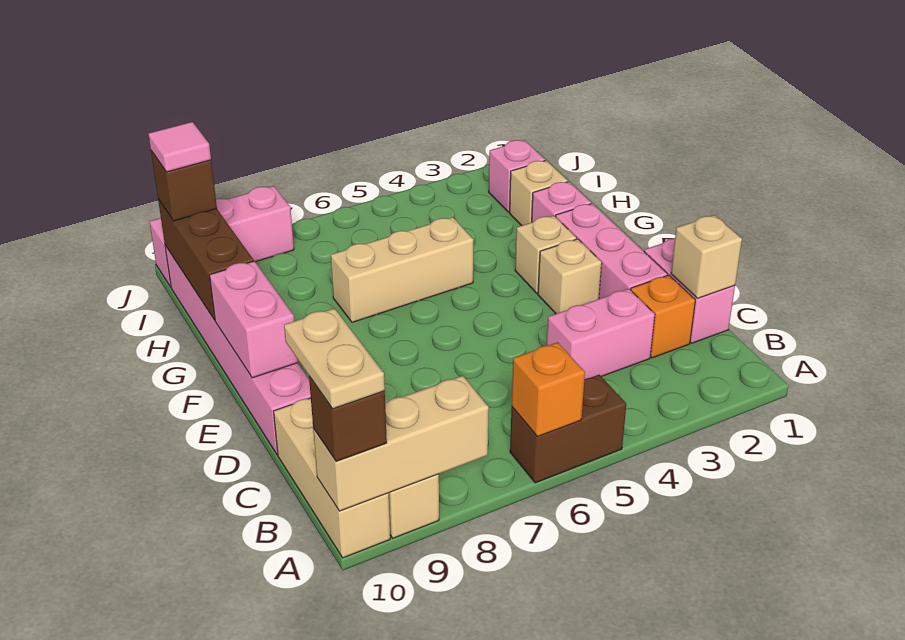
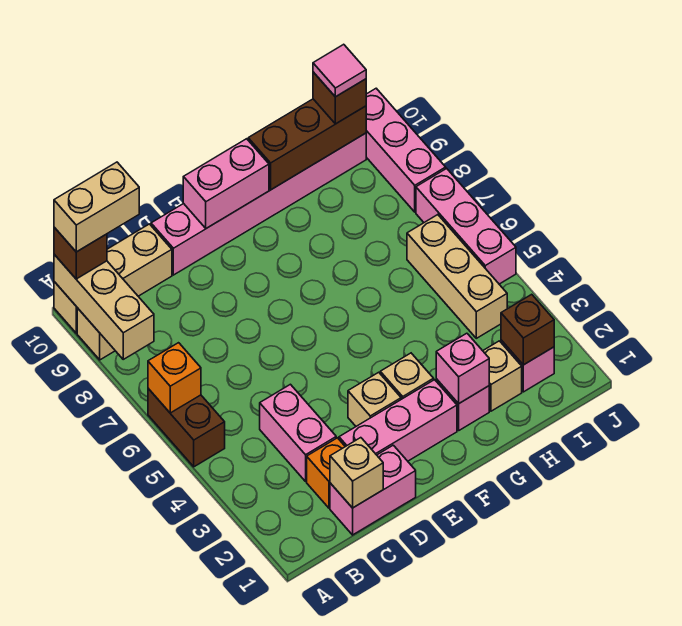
tan plate A10:B10 level 4 -> tan brick A10:B10 level 4
none -> pink brick G2 level 2
tan brick G5:G7 level 1 -> tan brick I4:I6 level 1
none -> brown brick I2 level 2
none -> pink brick J5:J7 level 1

